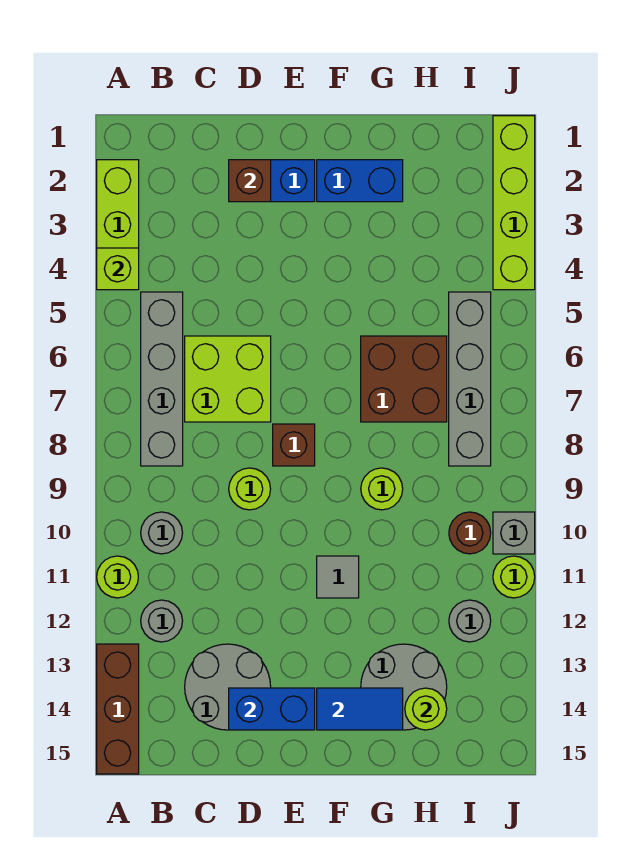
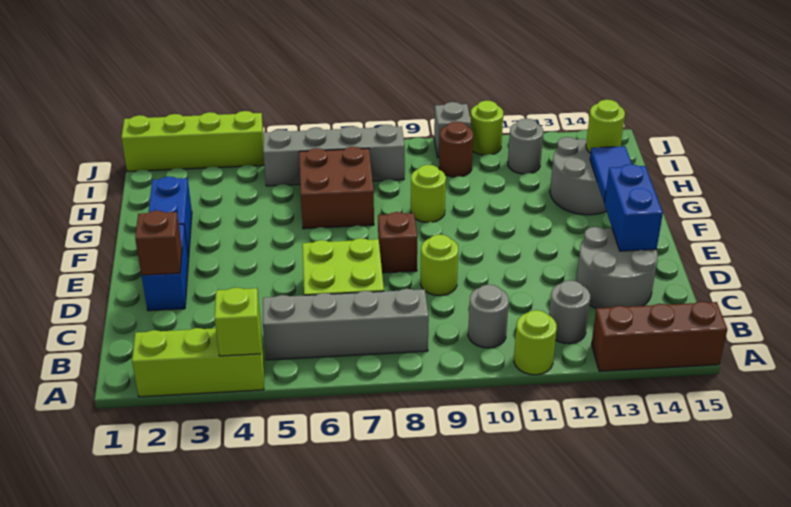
grey tile F11 level 1 -> none

